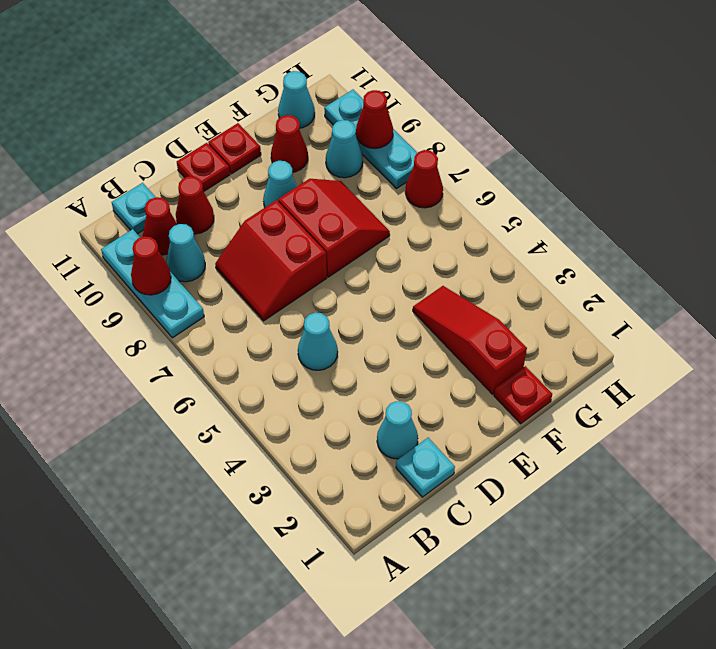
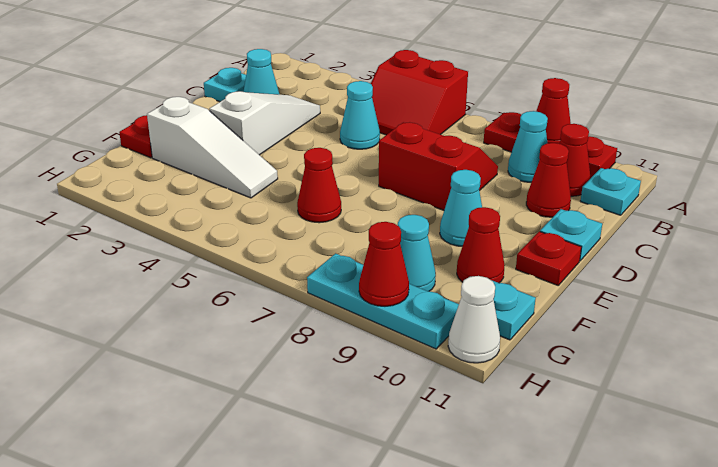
cyan plate A8:A10 level 1 -> red plate A8:A10 level 1
none -> white slope C3:E3 level 1 top E
red plate D11 level 1 -> cyan plate D11 level 1
red slope E7:F8 level 1 top E -> red slope A5:B6 level 1 top A
red slope F2:F4 level 1 top 2 -> white slope F2:F4 level 1 top 2
cyan cone G11 level 1 -> cyan plate G11 level 1
red cone H7 level 1 -> red cone F6 level 1
none -> white cone H11 level 1

